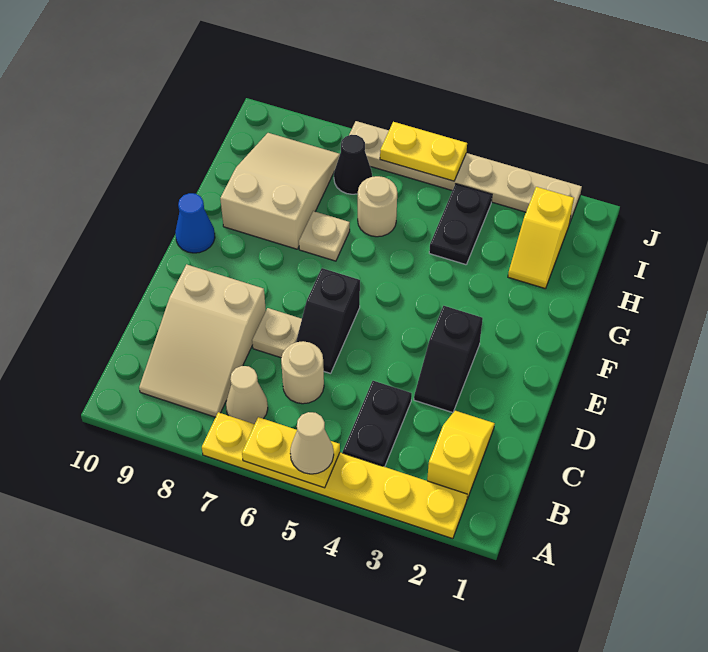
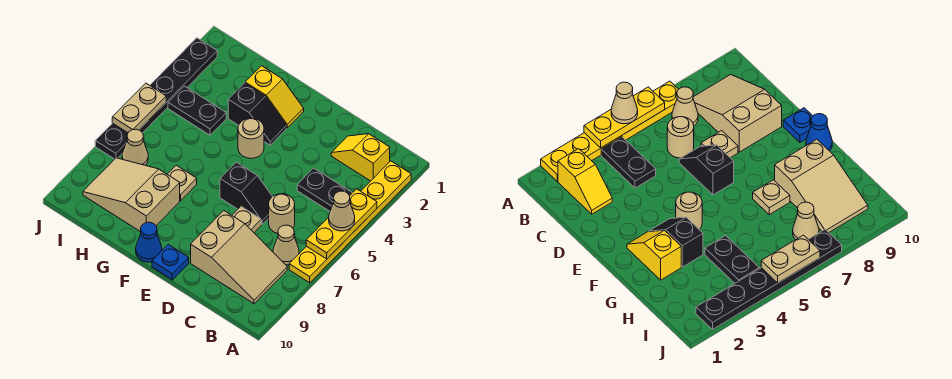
yellow plate A5:A6 level 2 -> yellow plate A4:A6 level 2
black slope D3:E3 level 1 top E -> black slope F3:G3 level 1 top G
none -> blue plate E10 level 1
yellow slope H2:I2 level 1 top I -> yellow slope F2:G2 level 1 top G
tan round brick H6 level 1 -> tan round brick F4 level 1
black cone I7 level 1 -> tan cone I7 level 1
tan plate J2:J7 level 1 -> black plate J2:J7 level 1
yellow plate J5:J6 level 2 -> tan plate J5:J6 level 2

